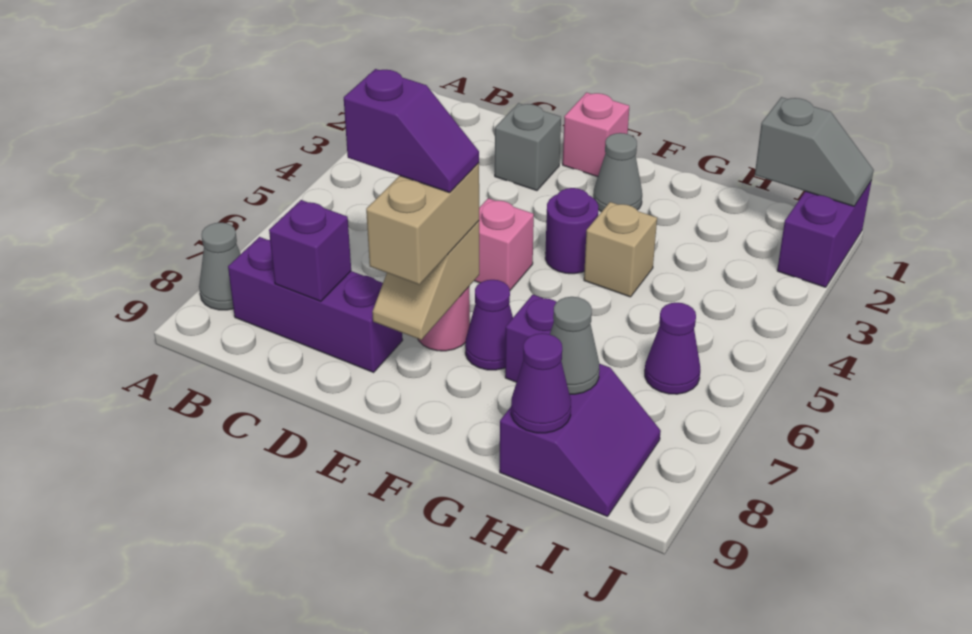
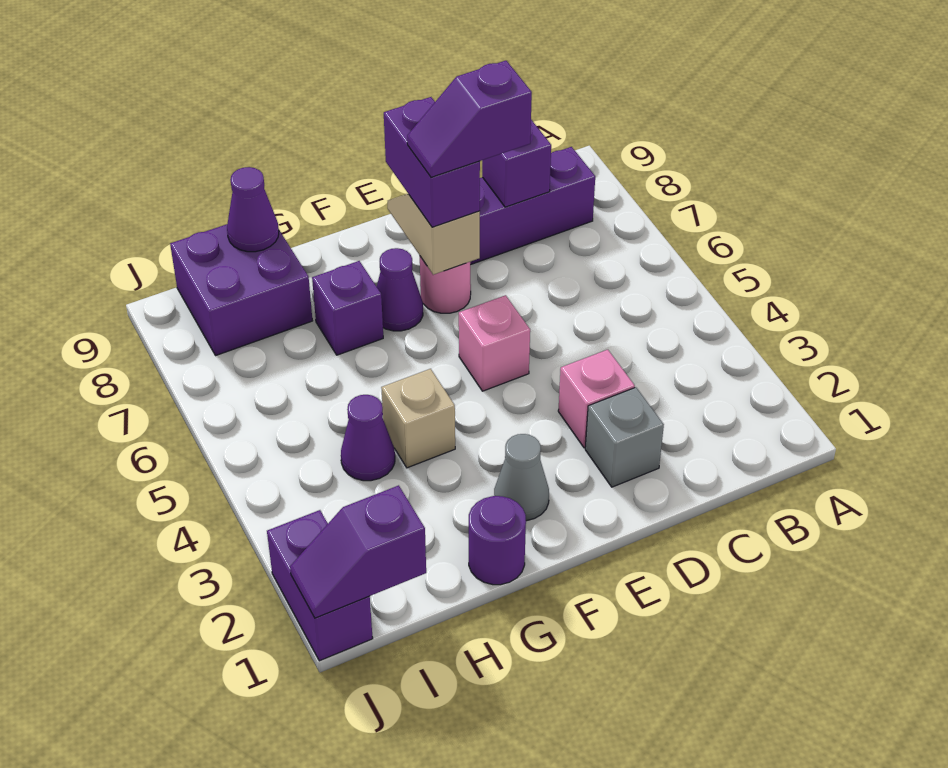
grey cone A8 level 1 -> none
pink brick E1 level 1 -> pink brick D3 level 1
tan brick E7:E8 level 3 -> purple brick E7:E8 level 3
purple round brick F4 level 1 -> purple round brick G1 level 1
purple slope H8:I9 level 1 top H -> purple brick H8:I9 level 1
grey cone H8 level 2 -> none
grey slope I1:J1 level 2 top I -> purple slope I1:J1 level 2 top I
purple cone I6 level 1 -> purple cone H4 level 1

